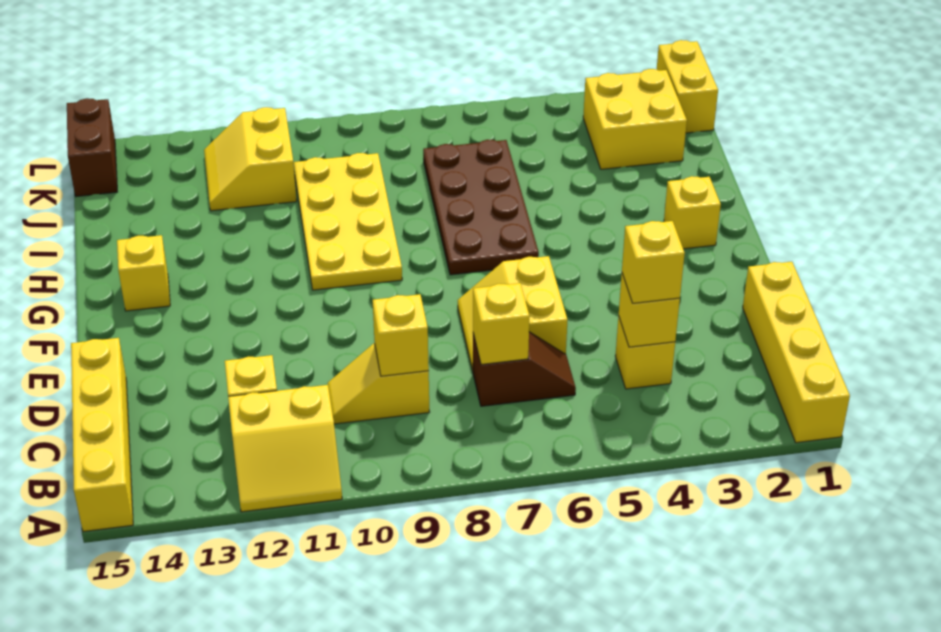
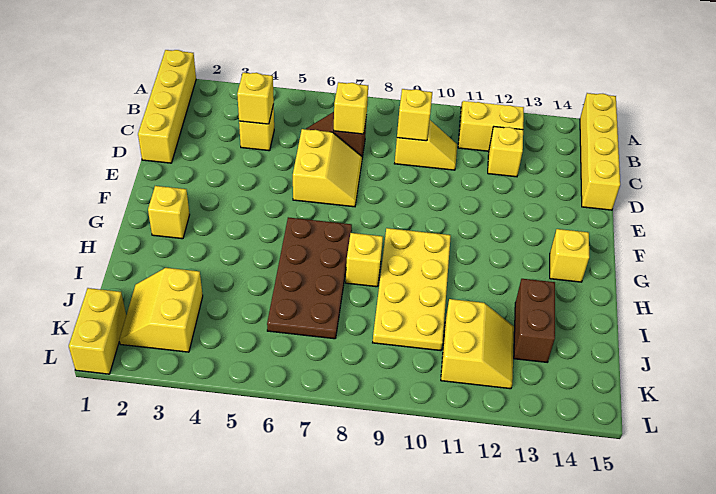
yellow brick C4 level 3 -> yellow brick H8 level 1
yellow brick J2:K3 level 1 -> yellow slope J2:K3 level 1 top 3
brown brick K15:L15 level 1 -> brown brick I13:J13 level 1

